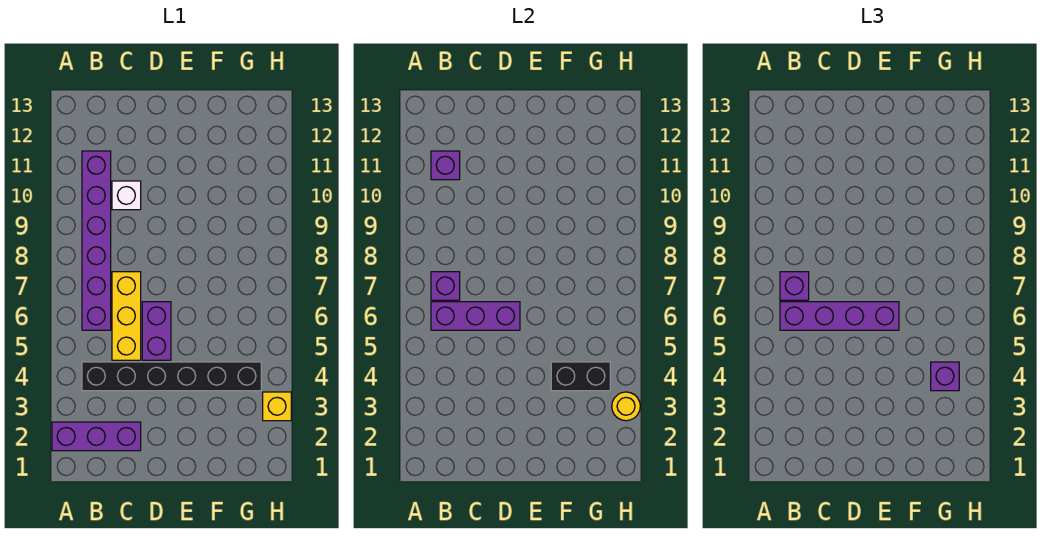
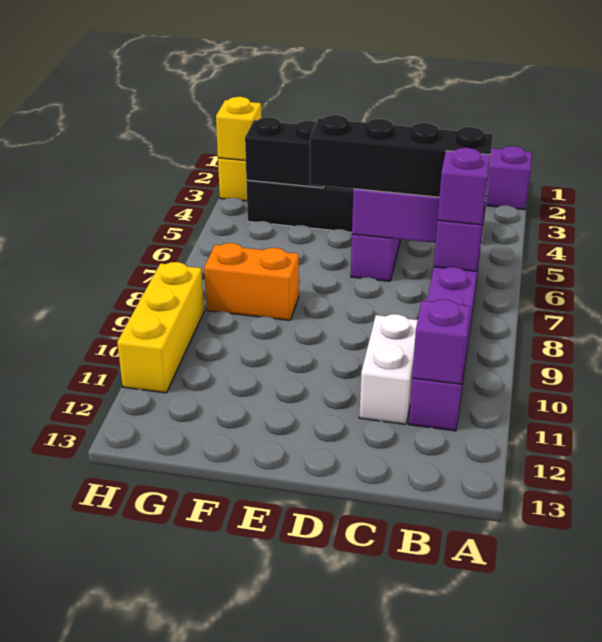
purple brick B6:E6 level 3 -> black brick B6:E6 level 3
yellow brick C5:C7 level 1 -> yellow brick H9:H11 level 1
white brick C10 level 1 -> white brick C10:C11 level 1
none -> orange brick F8:G8 level 1
purple brick G4 level 3 -> none
yellow round brick H3 level 2 -> yellow brick H3 level 2

